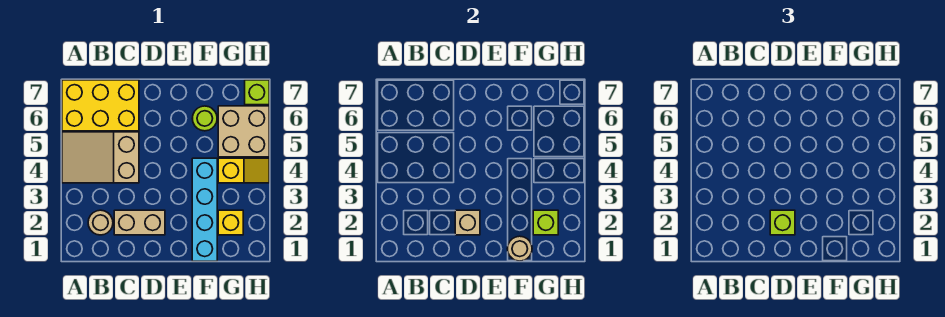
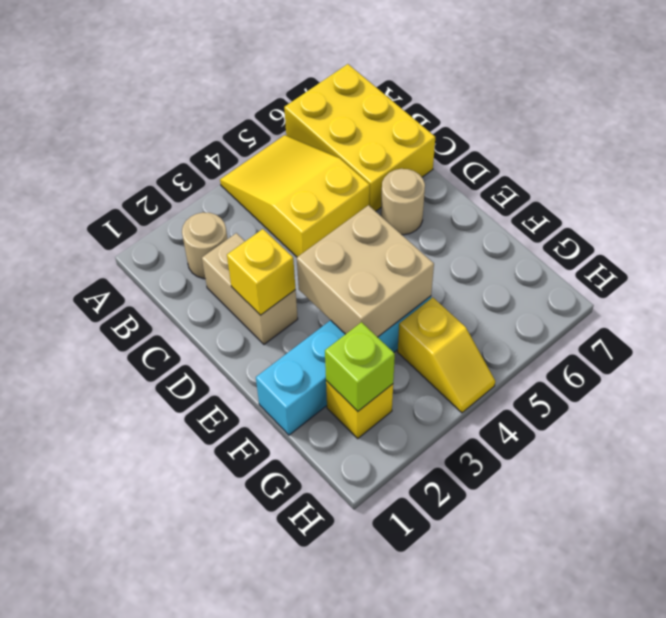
tan slope A4:C5 level 1 top C -> yellow slope A4:C5 level 1 top C
tan brick D2 level 2 -> yellow brick D2 level 2
lime brick D2 level 3 -> none
tan round brick F1 level 2 -> tan round brick D6 level 1
lime round brick F6 level 1 -> none
tan brick G5:H6 level 1 -> tan brick E3:F4 level 2
lime brick H7 level 1 -> none

